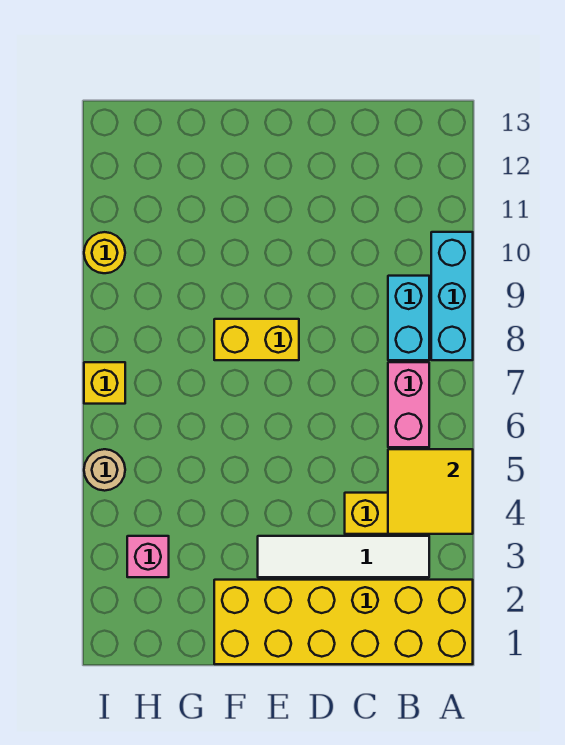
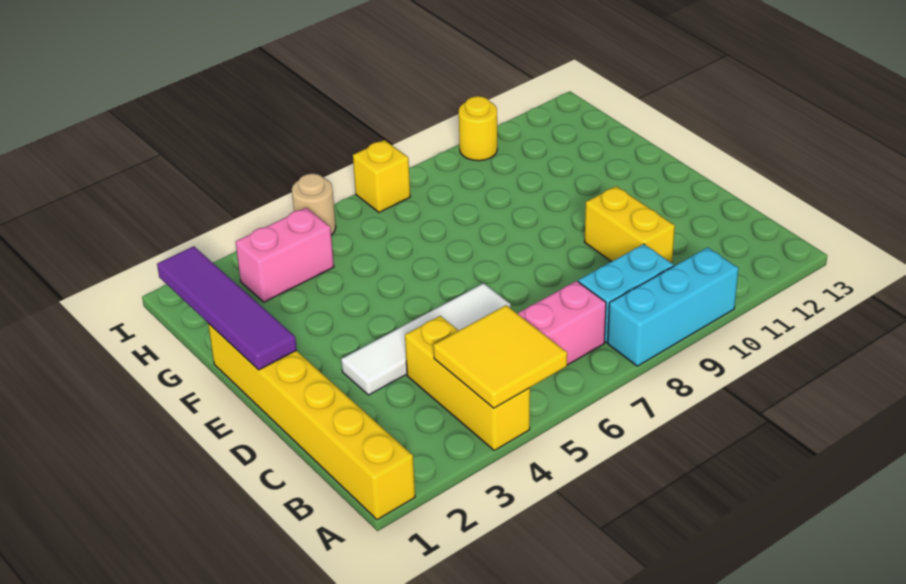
yellow brick A1:F2 level 1 -> yellow brick A1:F1 level 1
white tile B3:E3 level 1 -> white tile D3:D6 level 1
none -> purple tile E1:H1 level 2
yellow brick E8:F8 level 1 -> yellow brick C10:D10 level 1
pink brick H3 level 1 -> pink brick H3:H4 level 1

